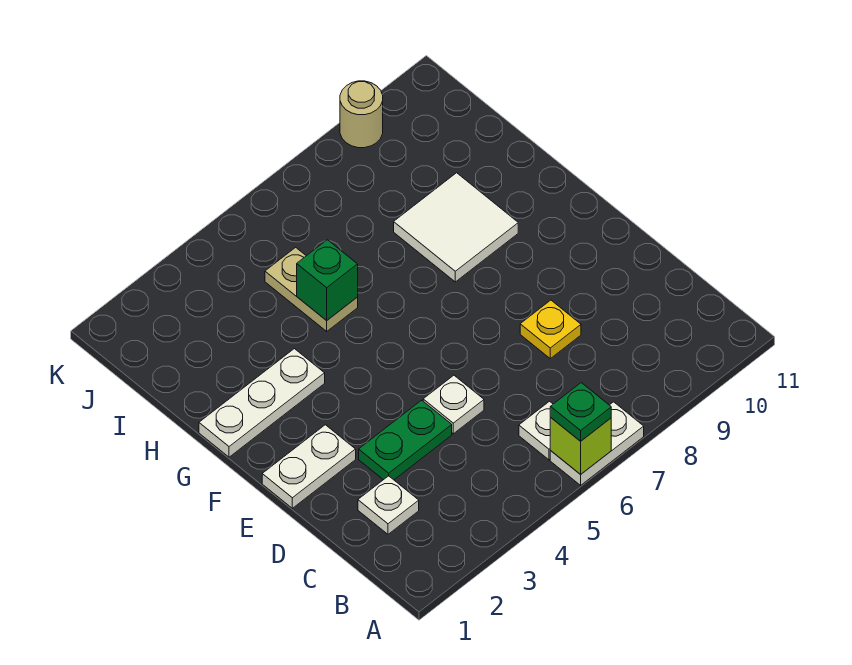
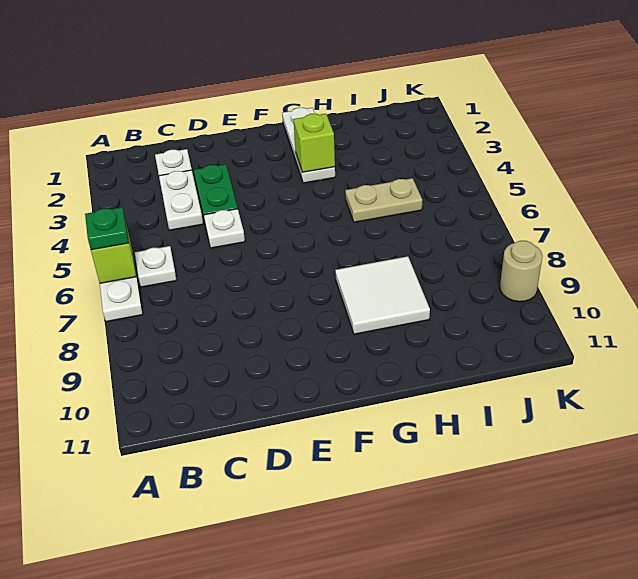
yellow plate D8 level 1 -> none
white plate E1:E2 level 1 -> white plate C3:C4 level 1
none -> lime brick G3 level 2
green brick H5 level 2 -> none

